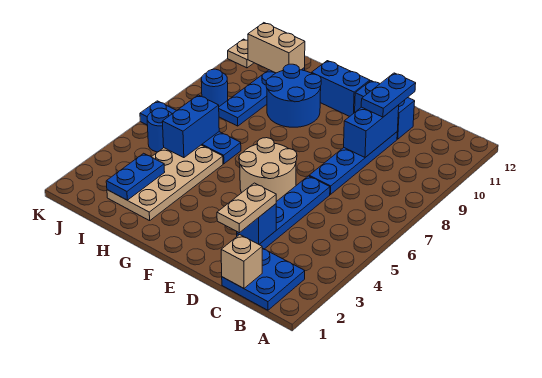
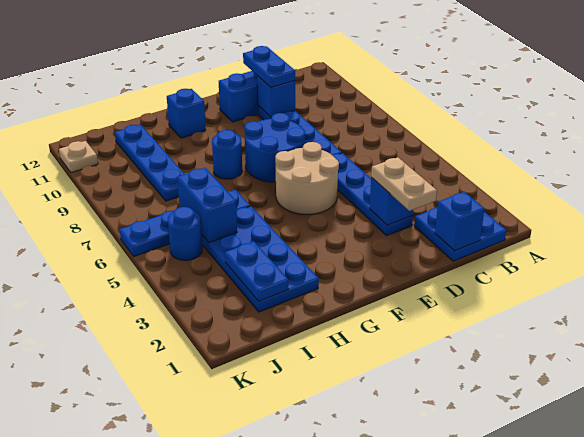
tan brick C1 level 2 -> blue brick C1 level 2
blue brick D9:D10 level 2 -> blue brick D10 level 2
blue brick F11:G11 level 1 -> blue brick G11 level 1
blue round brick G9:H10 level 1 -> blue round brick E7:F8 level 1
tan plate H2:I5 level 1 -> blue plate H2:I5 level 1
tan brick I11:J11 level 2 -> none
blue round brick J8 level 1 -> blue round brick G8 level 1

